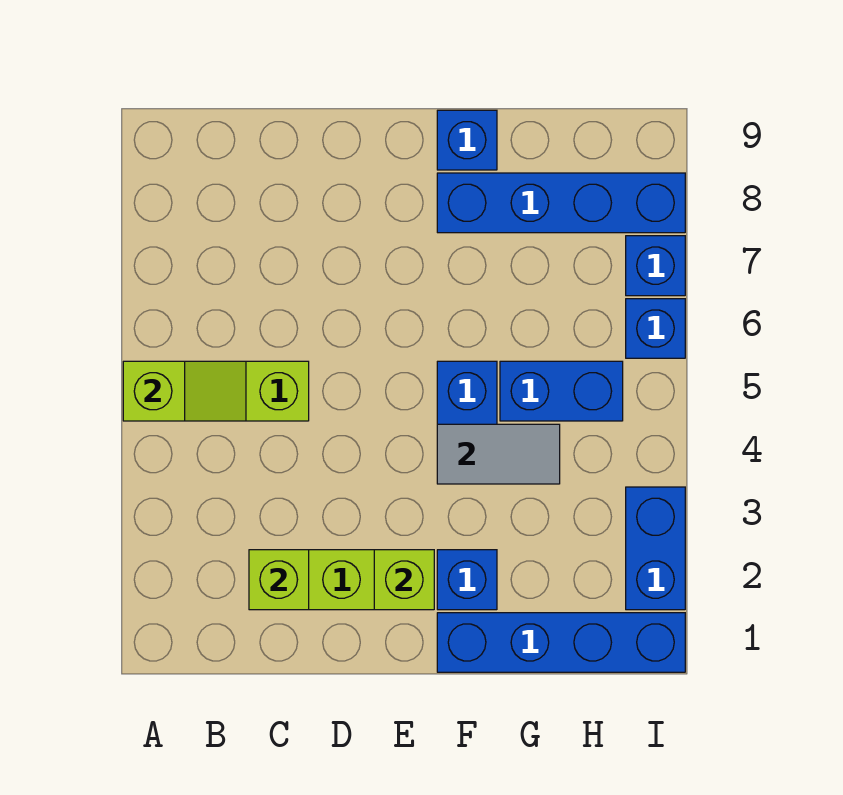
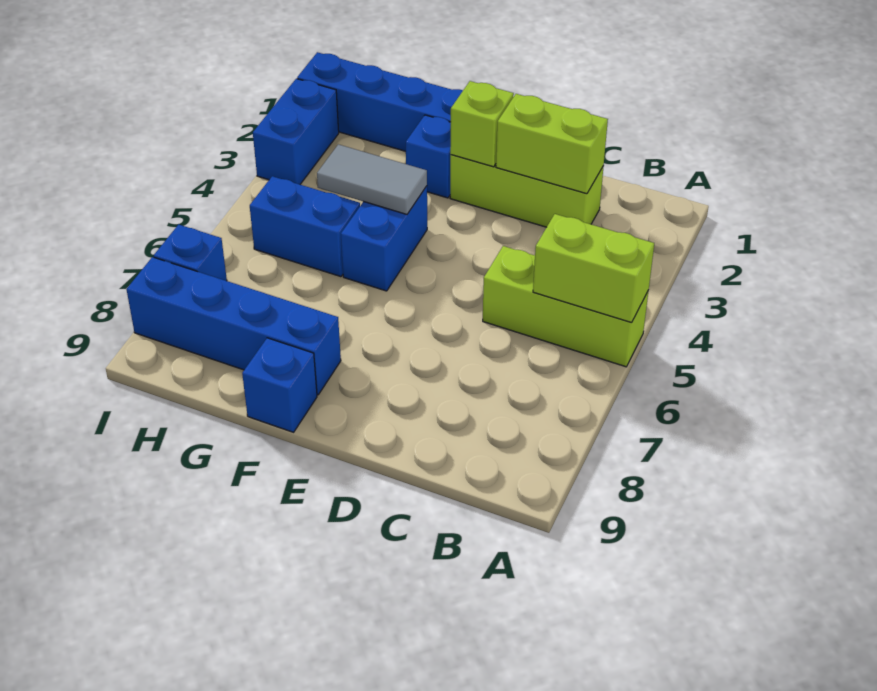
lime slope A5:B5 level 2 top A -> lime brick A5:B5 level 2
lime brick C2 level 2 -> lime brick C2:D2 level 2
blue brick I6 level 1 -> none

